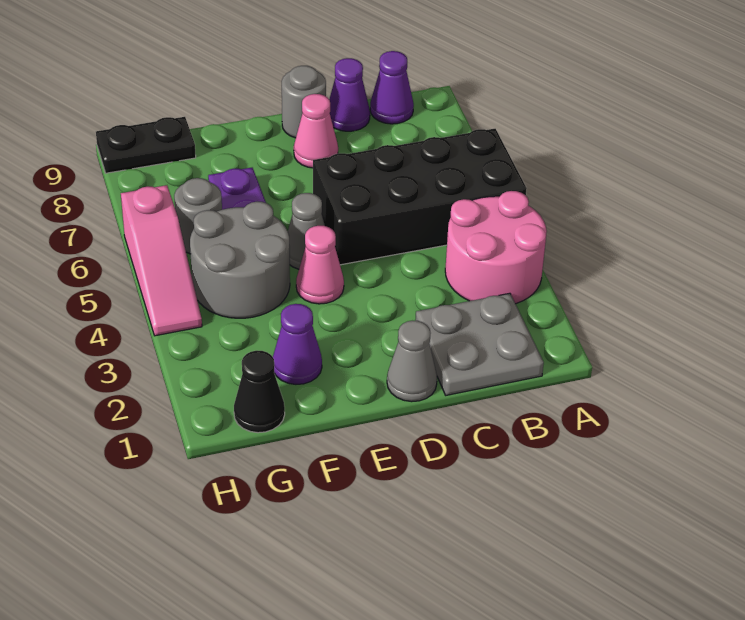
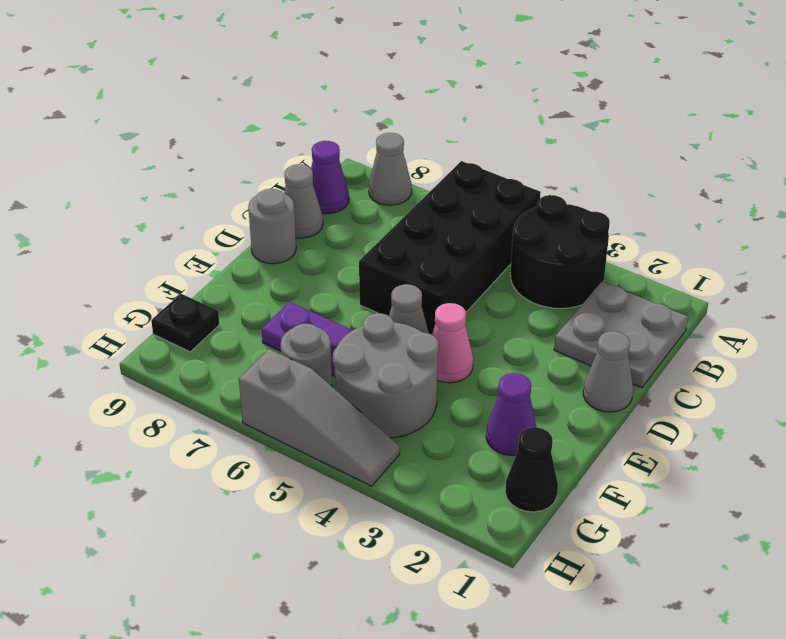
pink round brick A3:B4 level 1 -> black round brick A3:B4 level 1
none -> grey cone A8 level 1
purple cone C9 level 1 -> grey cone C9 level 1
pink cone D8 level 1 -> none
black plate G9:H9 level 1 -> black plate G9 level 1
pink slope H4:H6 level 1 top 6 -> grey slope H4:H6 level 1 top 6

